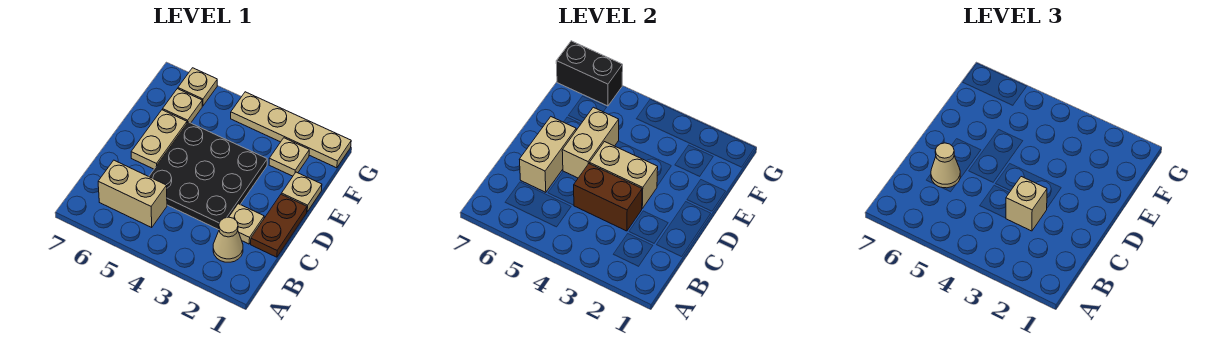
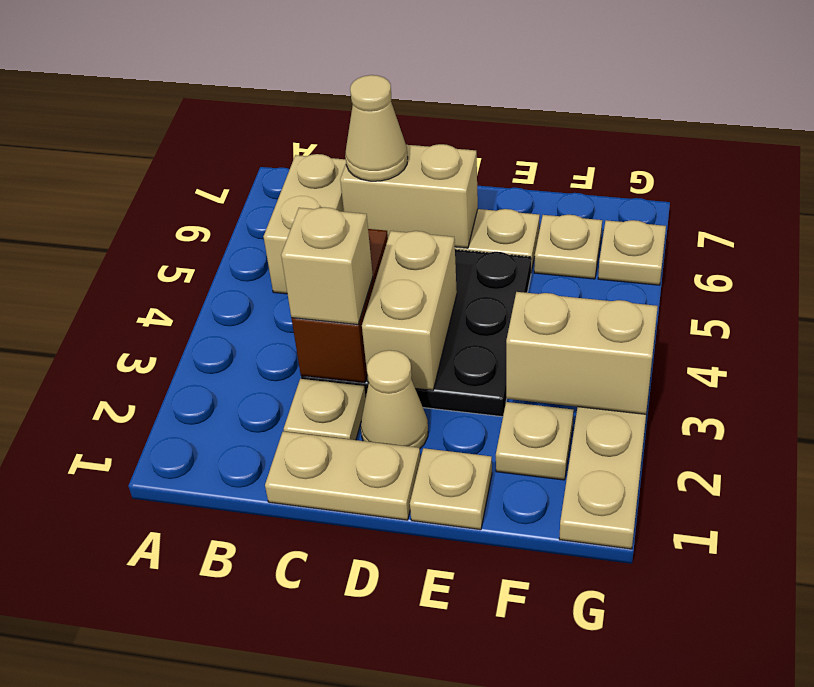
tan cone B2 level 1 -> tan cone D2 level 1
brown plate C1:D1 level 1 -> tan plate C1:D1 level 1
tan brick D5:E5 level 2 -> tan brick F3:G3 level 2
black brick G6:G7 level 2 -> none

